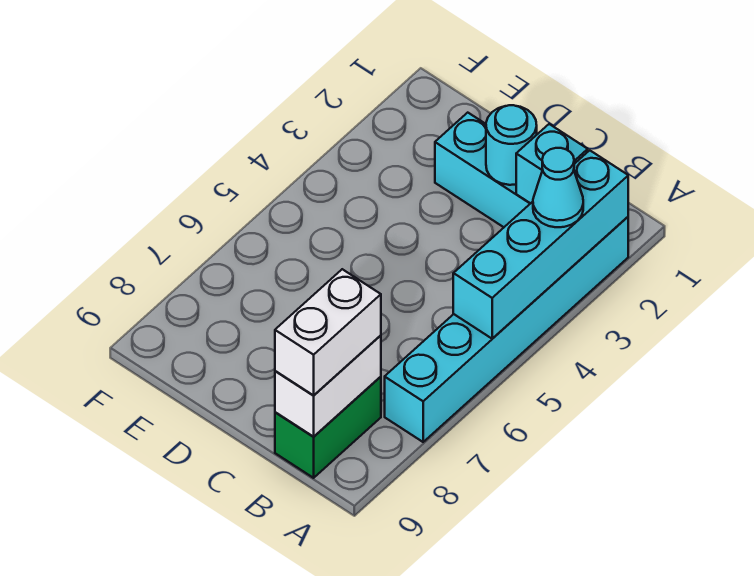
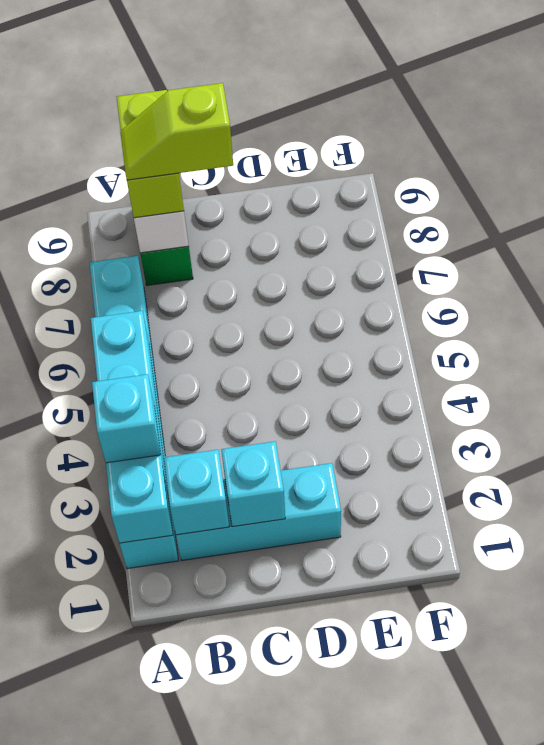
cyan cone A3 level 3 -> cyan brick A3 level 3
white brick B8:B9 level 3 -> lime brick B8:B9 level 3
none -> lime slope B8:C8 level 4 top C
cyan round brick C2 level 2 -> cyan brick C2 level 2

